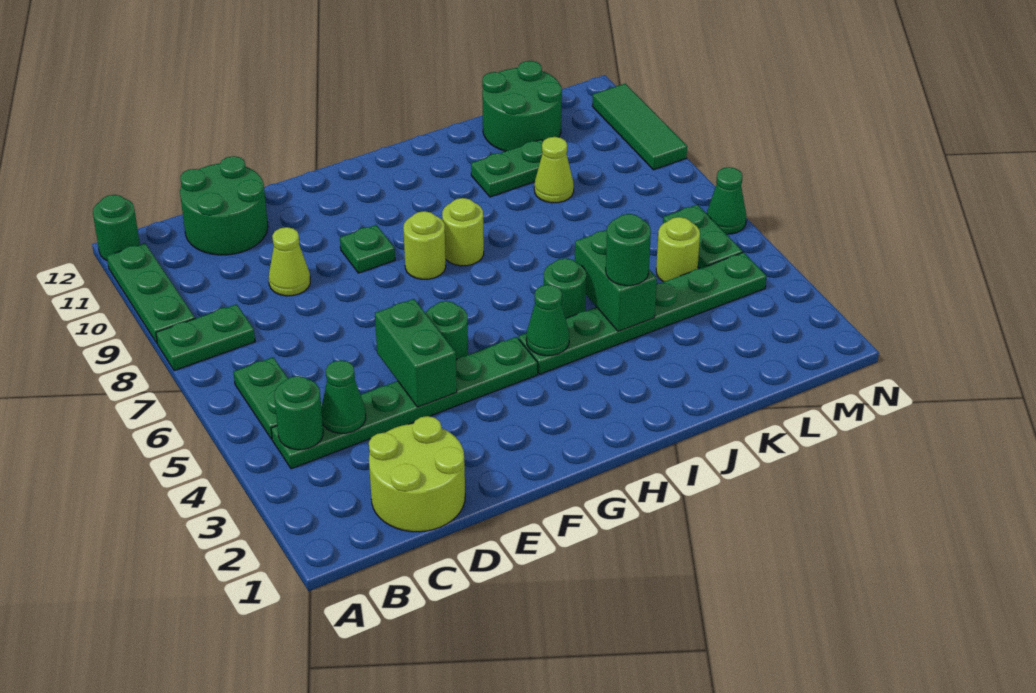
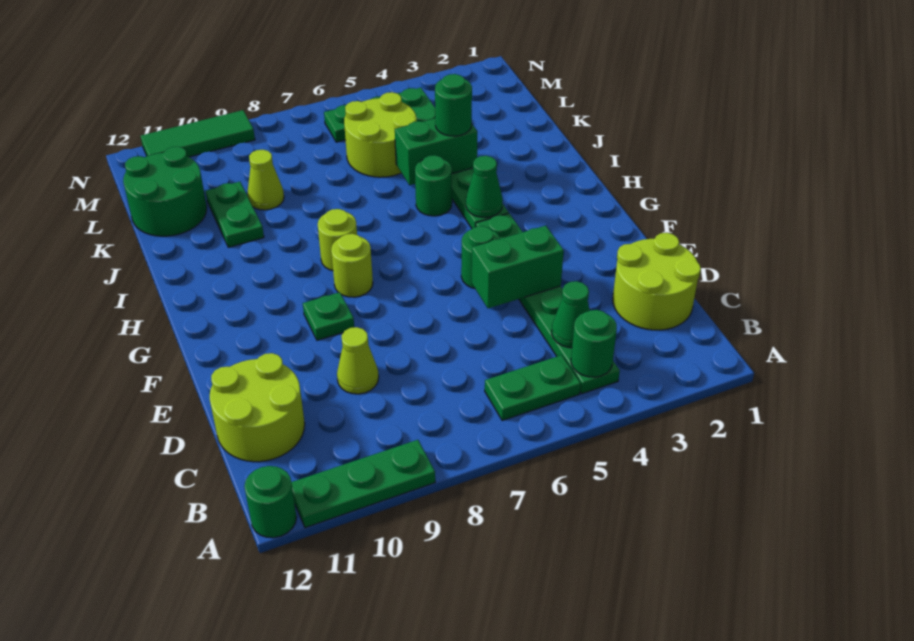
green plate A8:B8 level 1 -> none
green round brick C11:D12 level 1 -> lime round brick C11:D12 level 1
lime round brick L5 level 1 -> lime round brick K5:L6 level 1
green cone N6 level 1 -> none

